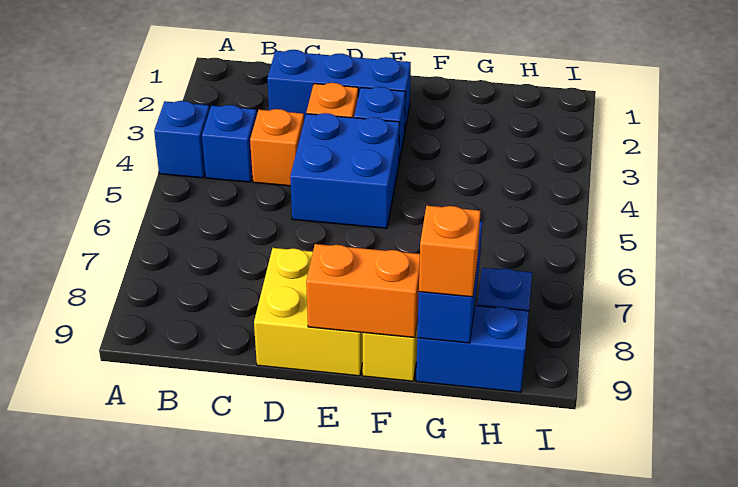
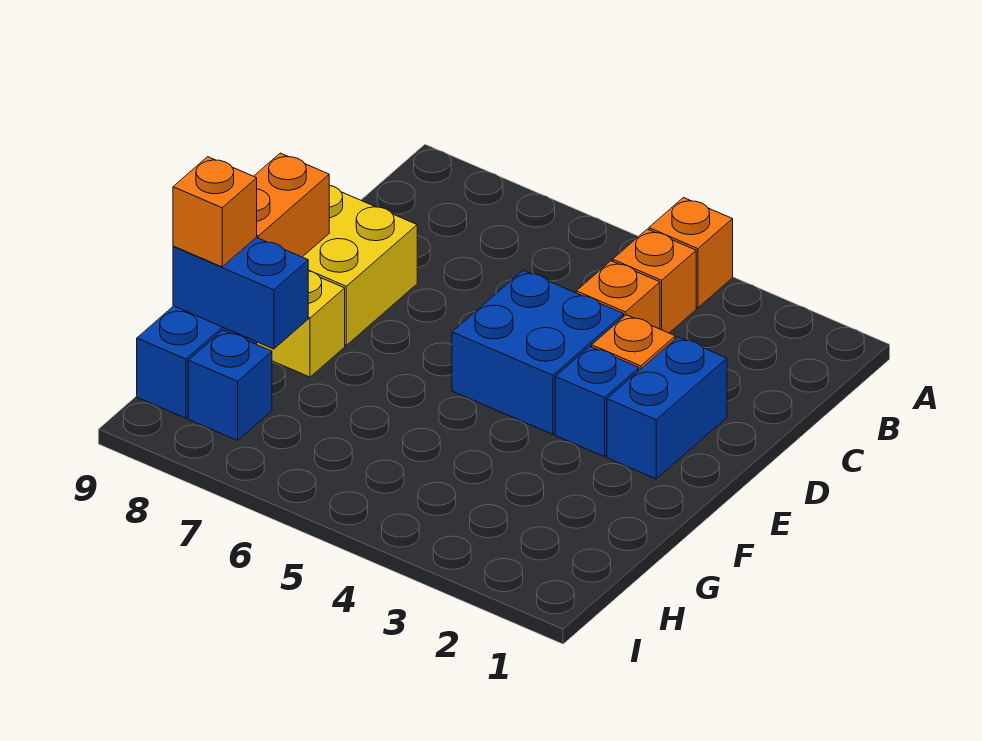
blue brick A4 level 1 -> orange brick A4 level 1
blue brick B4 level 1 -> orange brick B4 level 1
blue brick C2:E2 level 1 -> blue brick D2:E2 level 1

